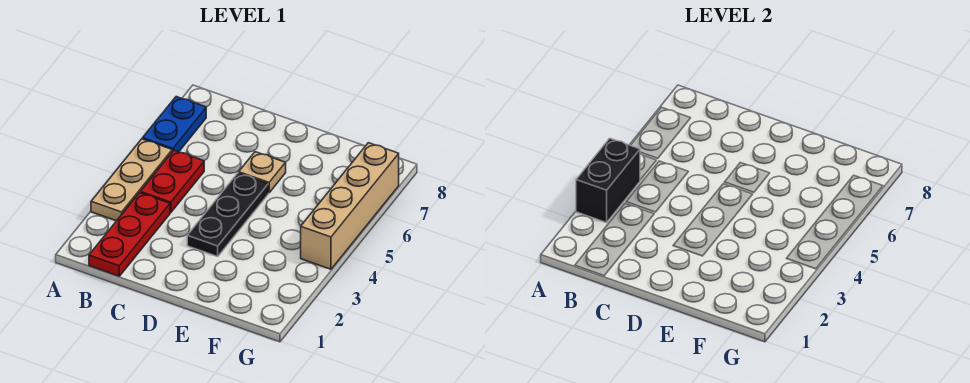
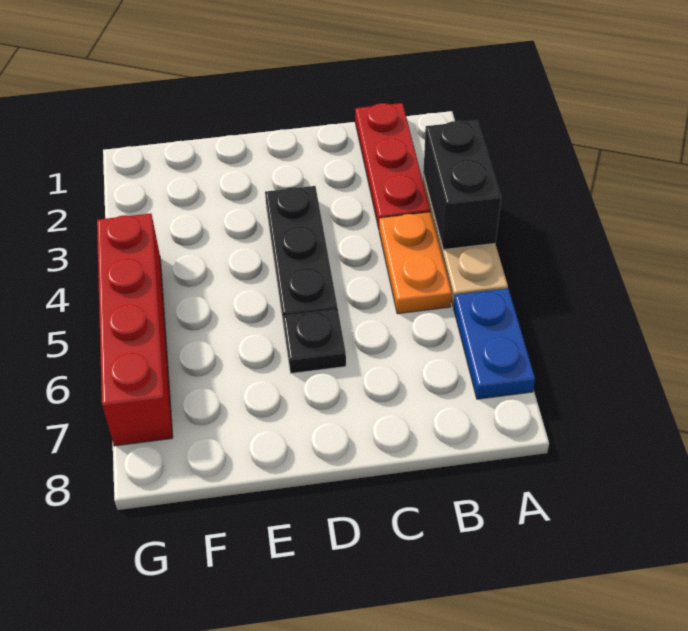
red plate B4:B5 level 1 -> orange plate B4:B5 level 1
tan plate D6 level 1 -> black plate D6 level 1
tan brick G4:G7 level 1 -> red brick G4:G7 level 1

